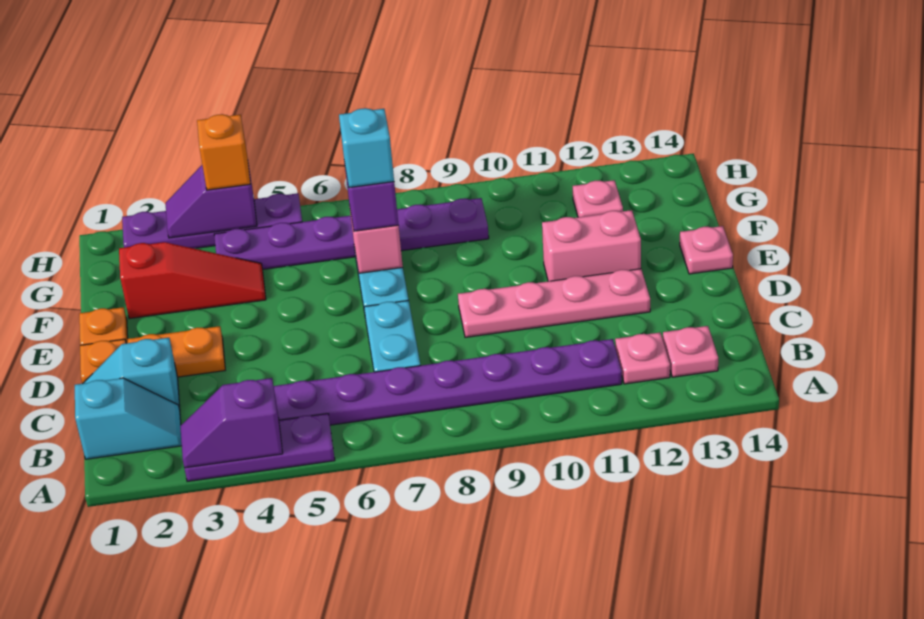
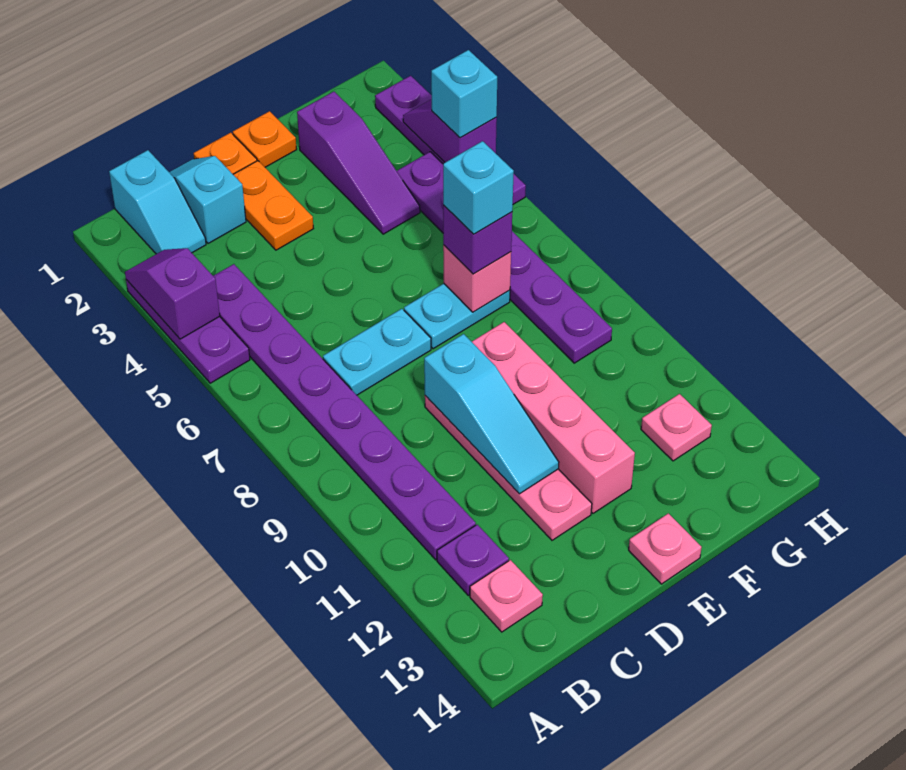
pink plate B12 level 1 -> purple plate B12 level 1
none -> cyan slope D9:D11 level 2 top 9
pink brick E11:E12 level 1 -> pink brick E9:E12 level 1
red slope F2:F4 level 1 top 2 -> purple slope F2:F4 level 1 top 2
orange brick H4 level 3 -> cyan brick H4 level 3

